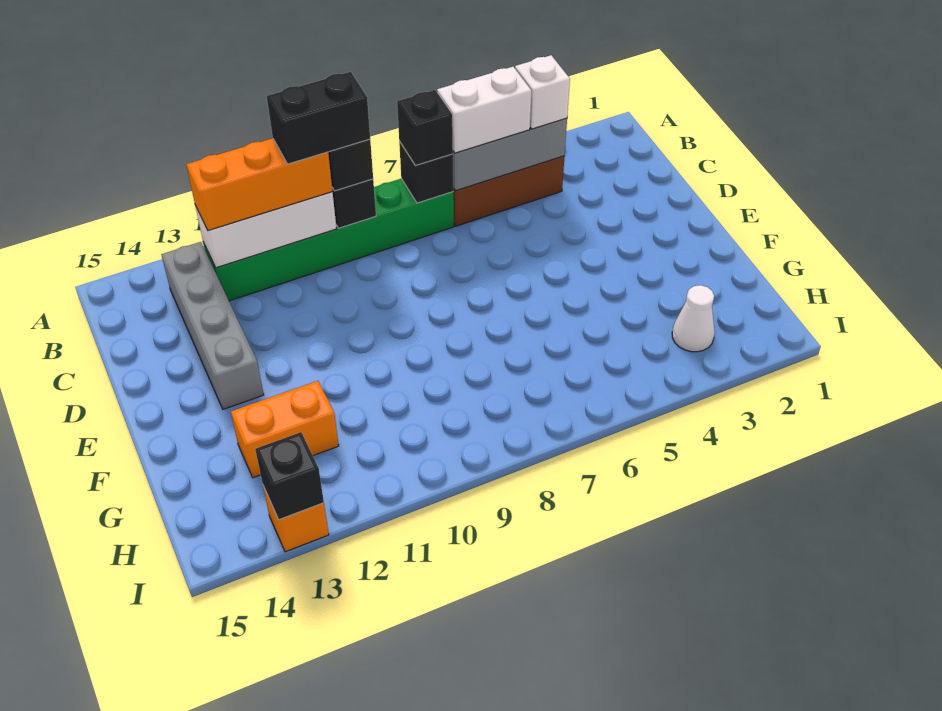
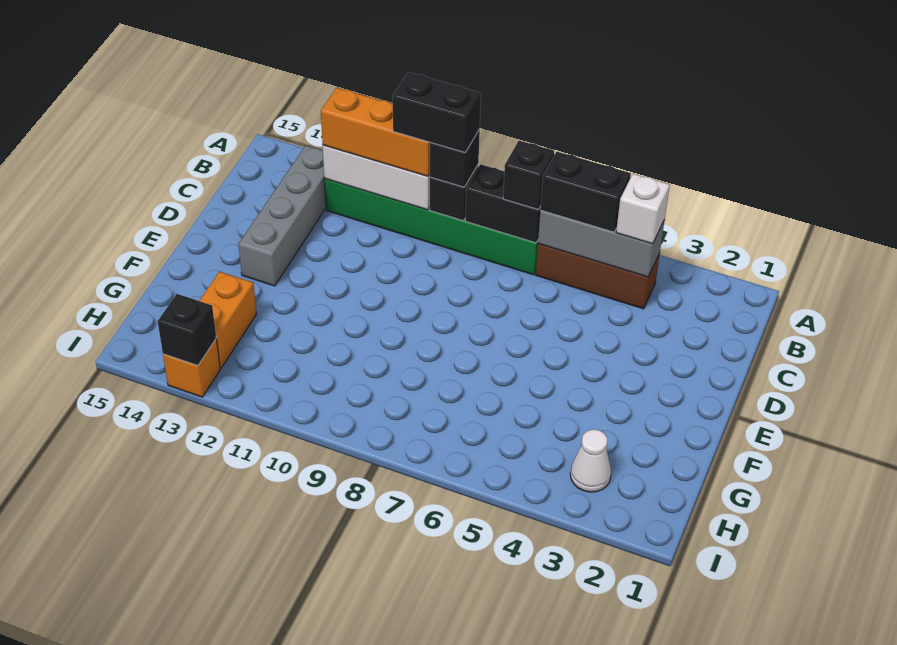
white brick B5:B6 level 3 -> black brick B5:B6 level 3
black brick B7 level 2 -> black brick B7:B8 level 2
orange brick G12:G13 level 1 -> orange brick G13:H13 level 1

